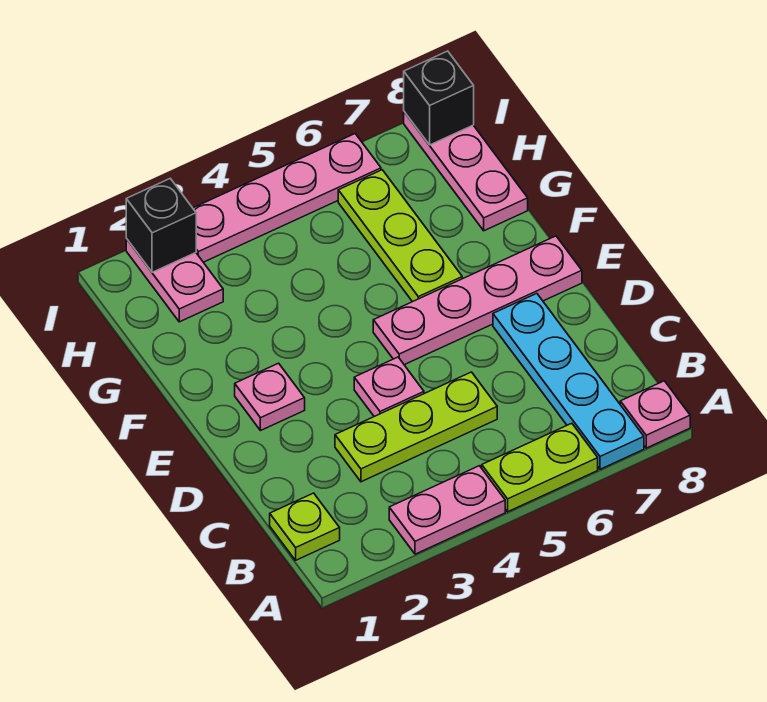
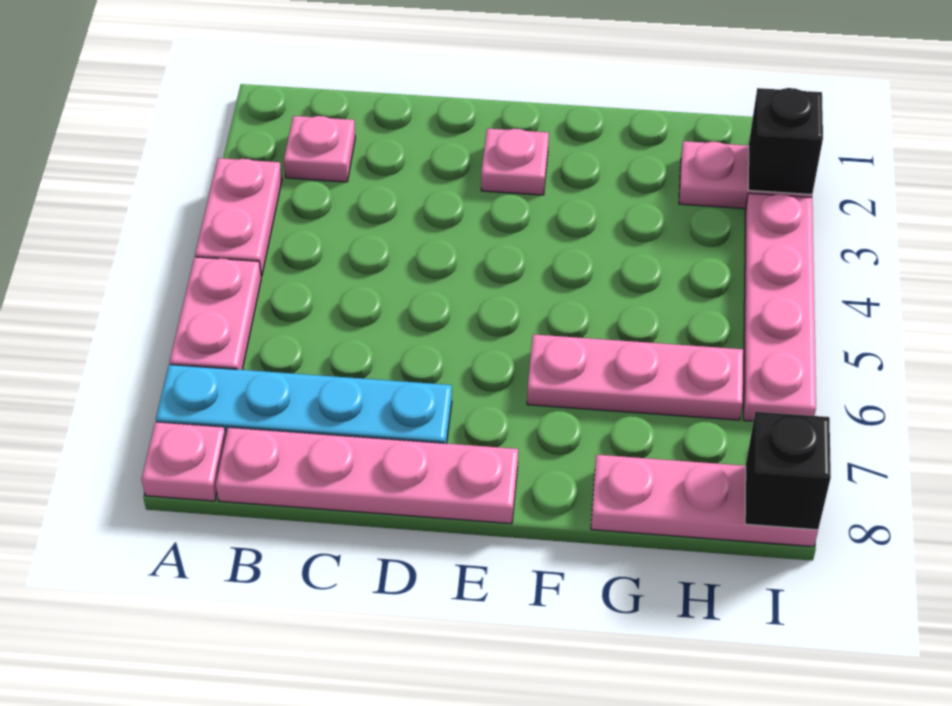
lime plate A5:A6 level 1 -> pink plate A5:A6 level 1
lime plate B1 level 1 -> none
lime plate C3:C5 level 1 -> none
pink plate D4 level 1 -> pink plate B2 level 1
pink plate E5:E8 level 1 -> pink plate B8:E8 level 1
lime plate F6:H6 level 1 -> pink plate F6:H6 level 1

